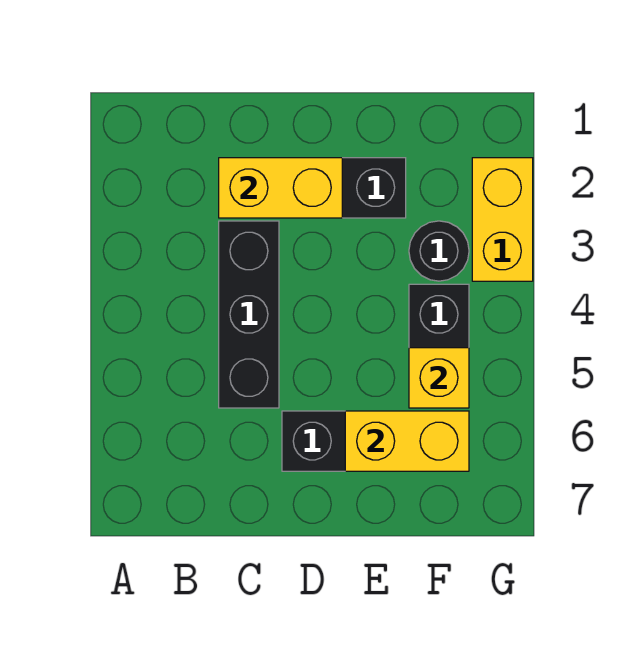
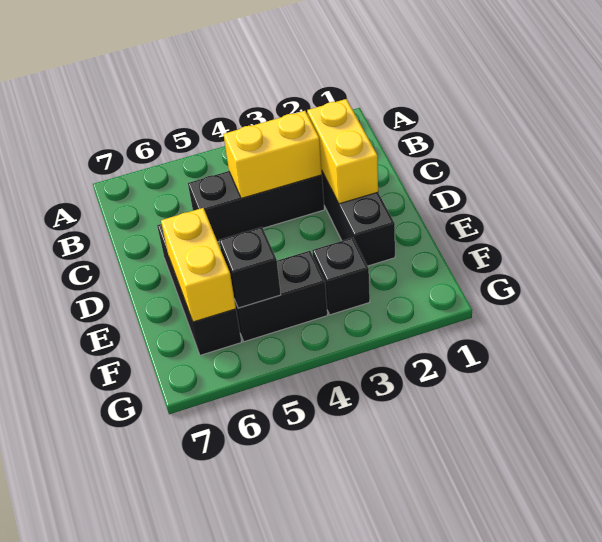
black round brick F3 level 1 -> black brick F3 level 1
yellow brick F5 level 2 -> black brick F5 level 2
yellow brick G2:G3 level 1 -> yellow brick C3:C4 level 2

